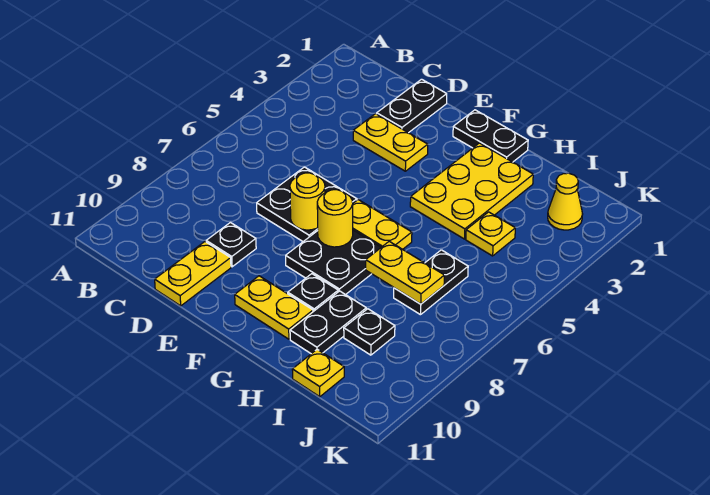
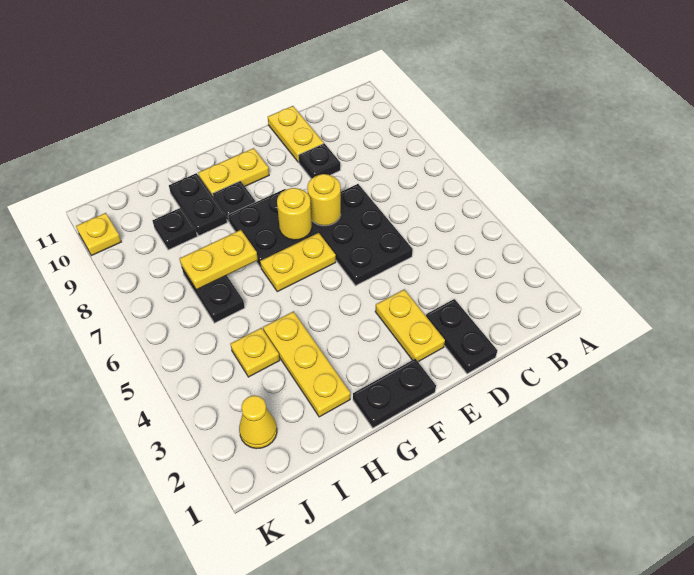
yellow plate D3:E3 level 1 -> yellow plate E2:E3 level 1
black plate D6:E7 level 1 -> black plate D5:E7 level 1
yellow plate G2:H4 level 1 -> yellow plate H2:H4 level 1
yellow plate I11 level 1 -> yellow plate K10 level 1

